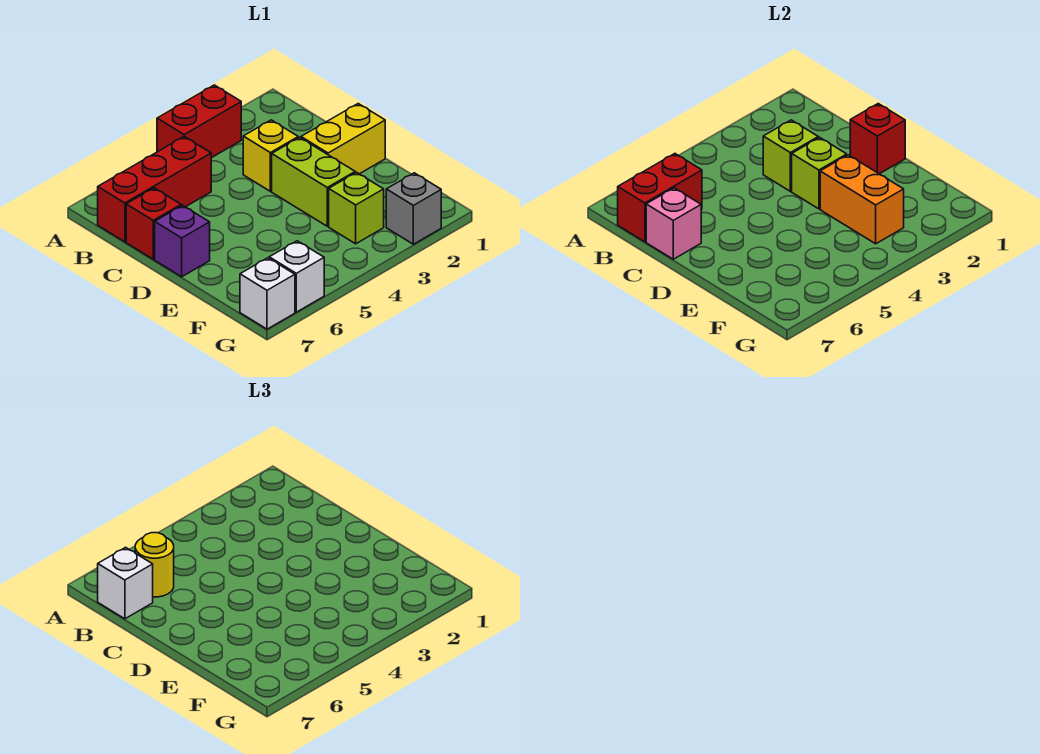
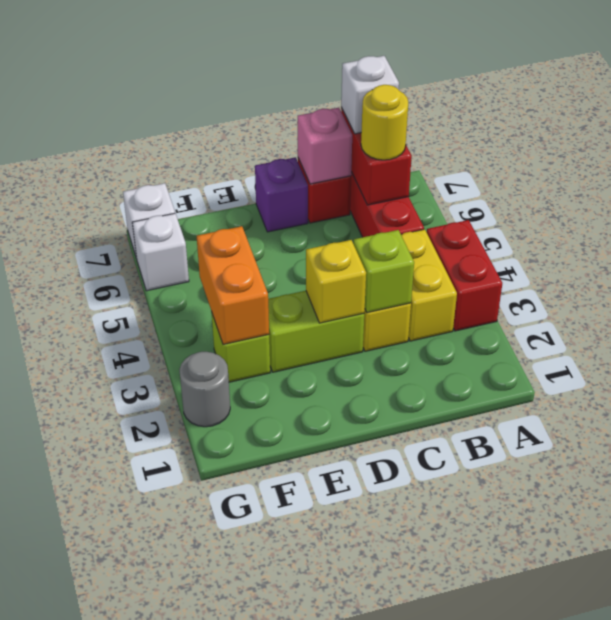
yellow brick D1:D2 level 1 -> yellow brick B3:B4 level 1
red brick D1 level 2 -> none
lime brick D3 level 2 -> yellow brick D3 level 2
orange brick E3:F3 level 2 -> orange brick F3:F4 level 2
grey brick G2 level 1 -> grey round brick G2 level 1

